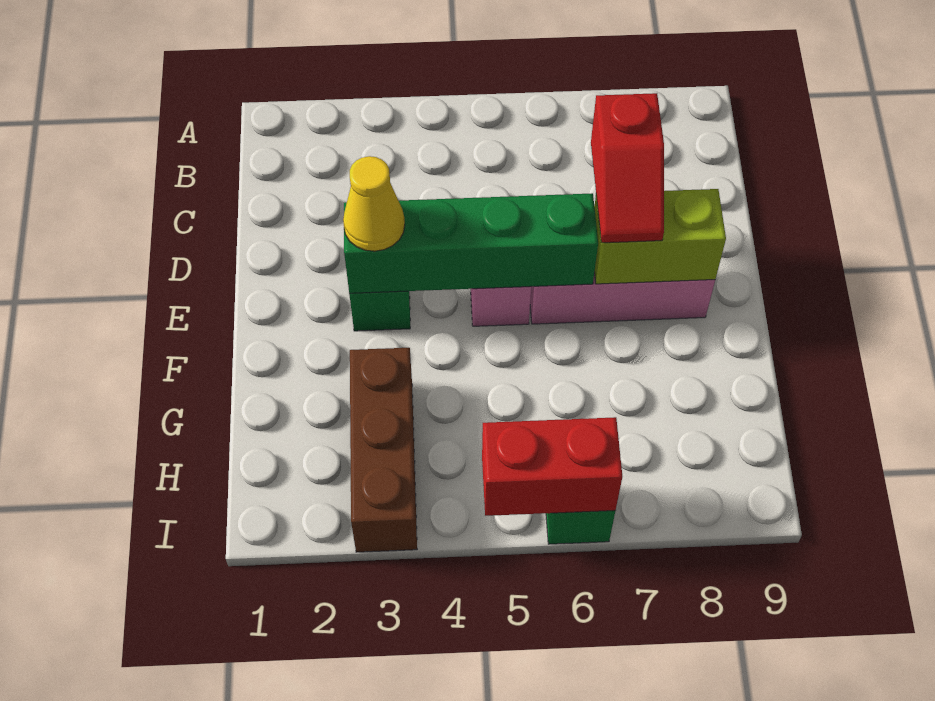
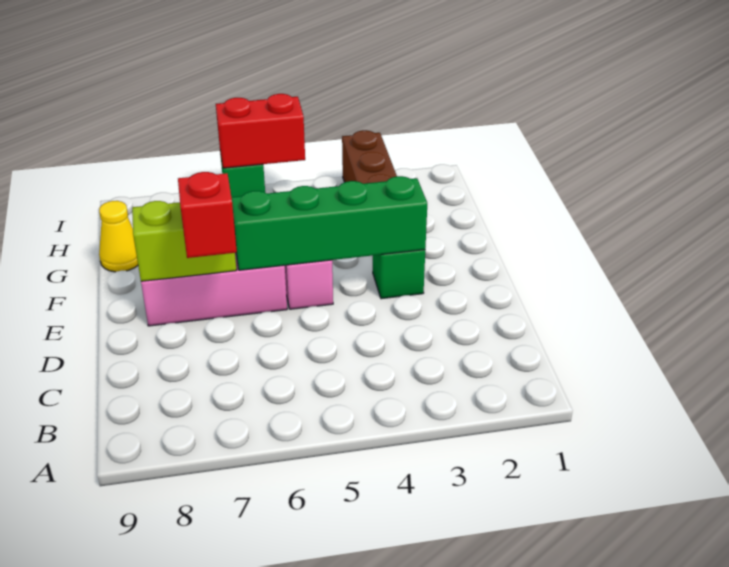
yellow cone E3 level 3 -> yellow cone G9 level 1

